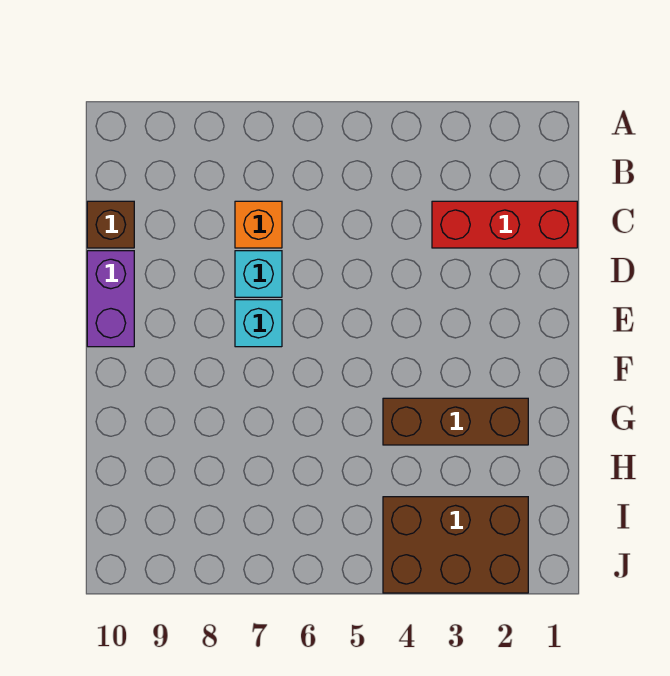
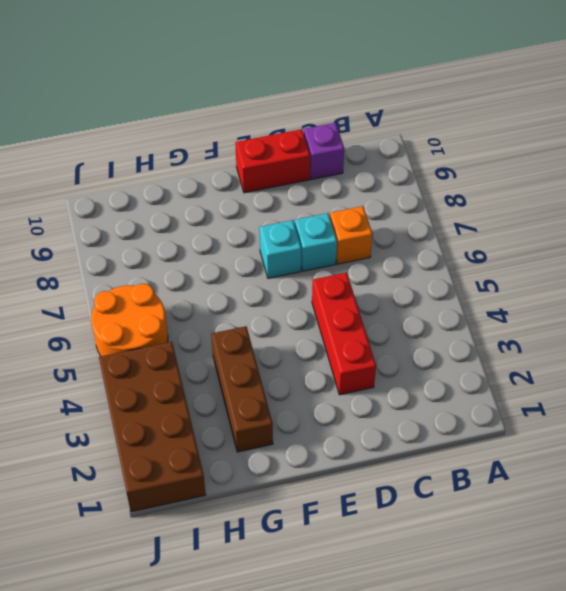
red brick C1:C3 level 1 -> red brick D3:D5 level 1
brown brick C10 level 1 -> purple brick C10 level 1
purple brick D10:E10 level 1 -> red brick D10:E10 level 1
brown brick I2:J4 level 1 -> brown brick I1:J4 level 1
none -> orange round brick I5:J6 level 1

